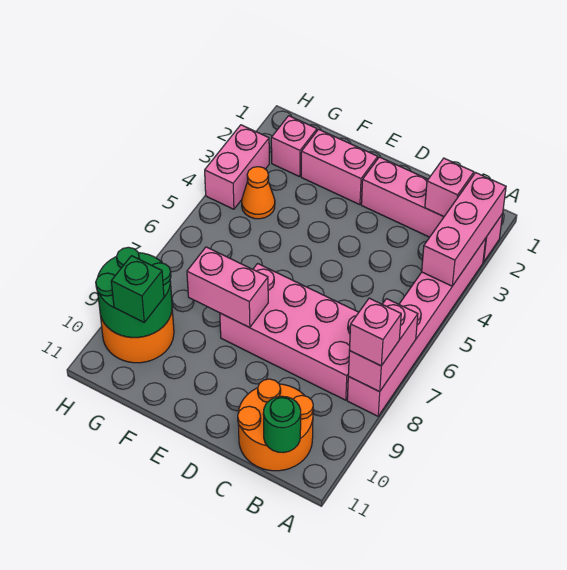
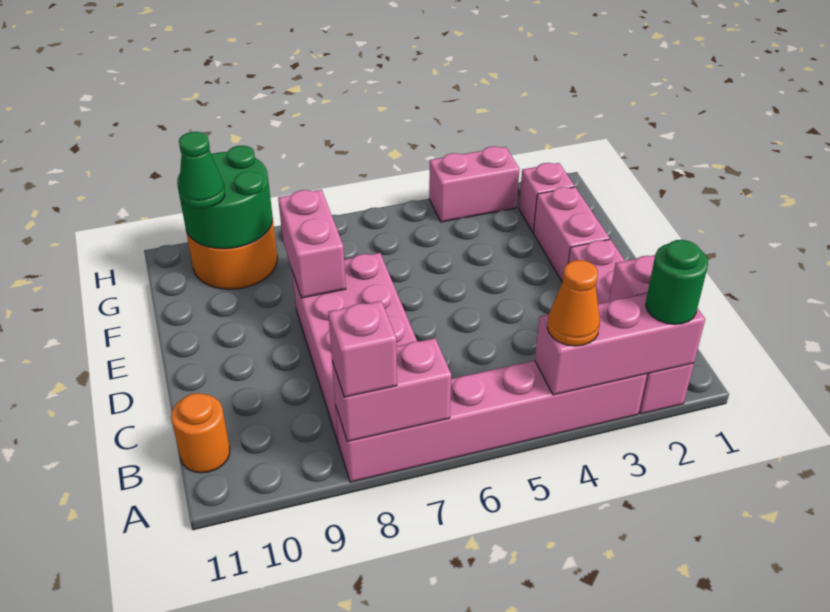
orange round brick B10:C11 level 1 -> orange round brick B11 level 1
green round brick B11 level 2 -> green round brick A2 level 3
orange cone G4 level 1 -> orange cone A4 level 3
green brick G10 level 3 -> green cone G10 level 3

